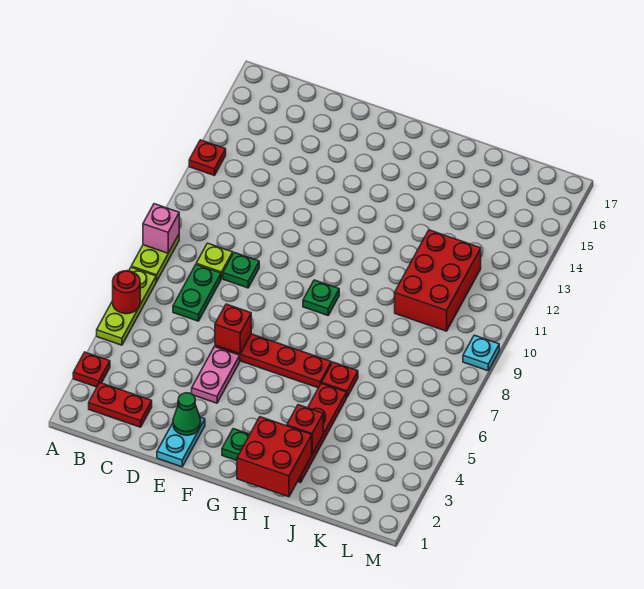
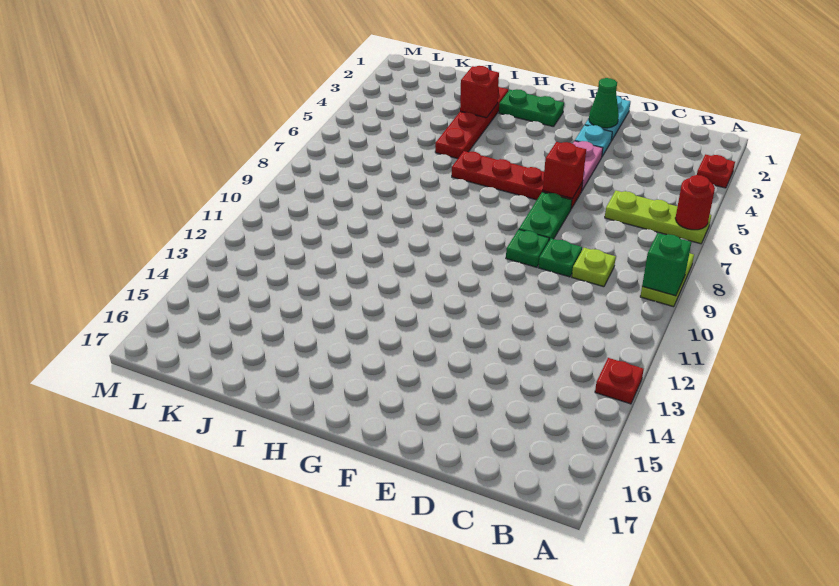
lime plate A5:A7 level 1 -> lime plate A6:C6 level 1
pink brick A9 level 2 -> green brick A9 level 2
red plate B2:C2 level 1 -> none
green plate C7:C8 level 1 -> green plate E7:E8 level 1
green plate G9 level 1 -> green plate E9 level 1
red brick H1:I2 level 2 -> none
red plate I6 level 1 -> none
red brick J10:K12 level 1 -> none
cyan plate M9 level 1 -> cyan plate E3 level 1

